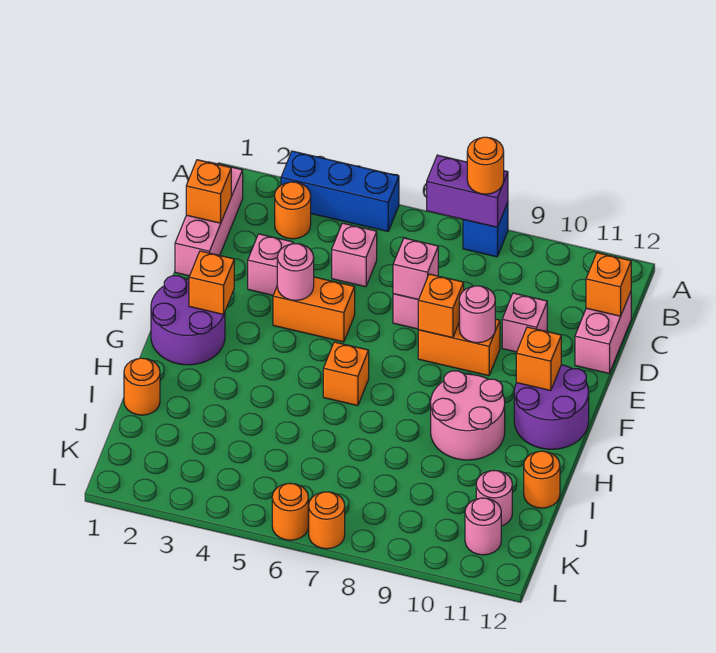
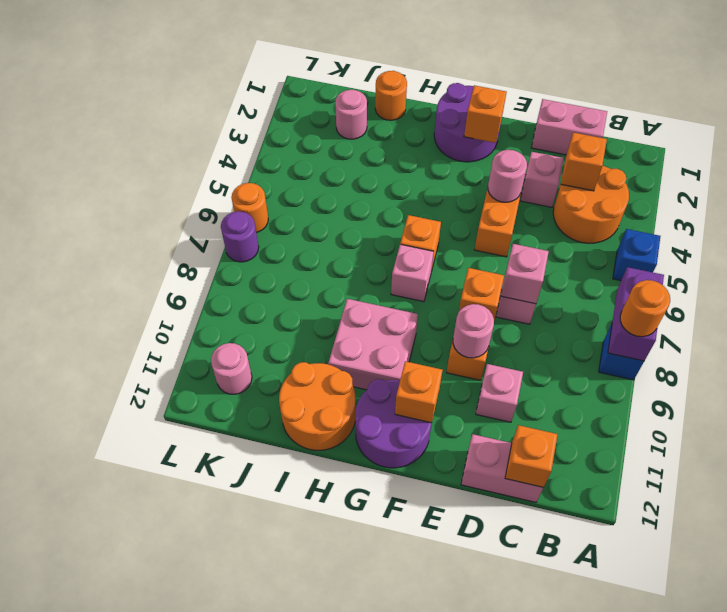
blue brick A3:A5 level 1 -> blue brick A5 level 1
pink brick B1:D1 level 1 -> pink brick C1:D1 level 1
orange round brick B3 level 1 -> orange round brick B3:C4 level 1
orange brick C1 level 2 -> orange brick C3 level 2
pink brick C5 level 1 -> pink brick G7 level 1
pink round brick G9:H10 level 1 -> pink brick G9:H10 level 1
orange round brick I12 level 1 -> orange round brick H11:I12 level 1
pink round brick J11 level 1 -> pink round brick J2 level 1
orange round brick L7 level 1 -> purple round brick L7 level 1

